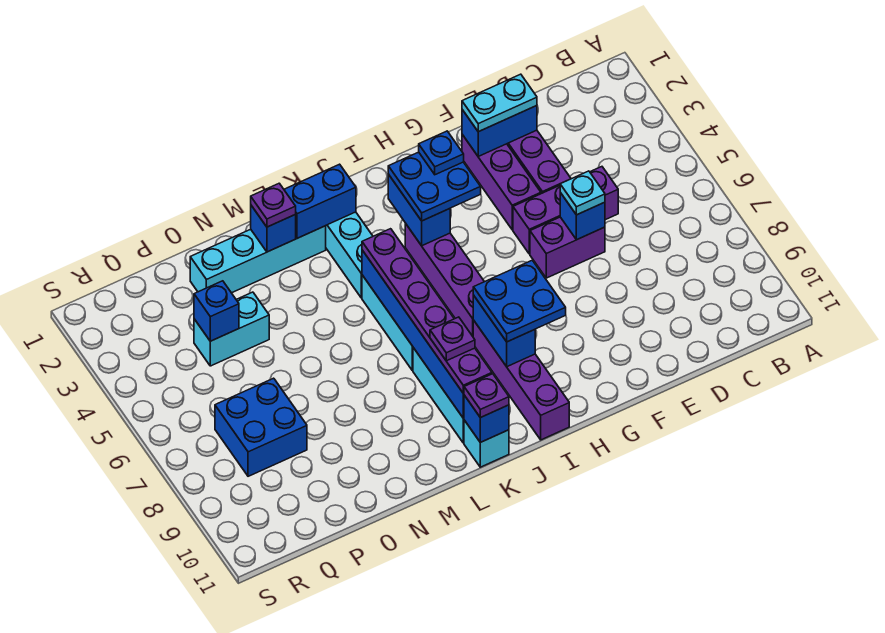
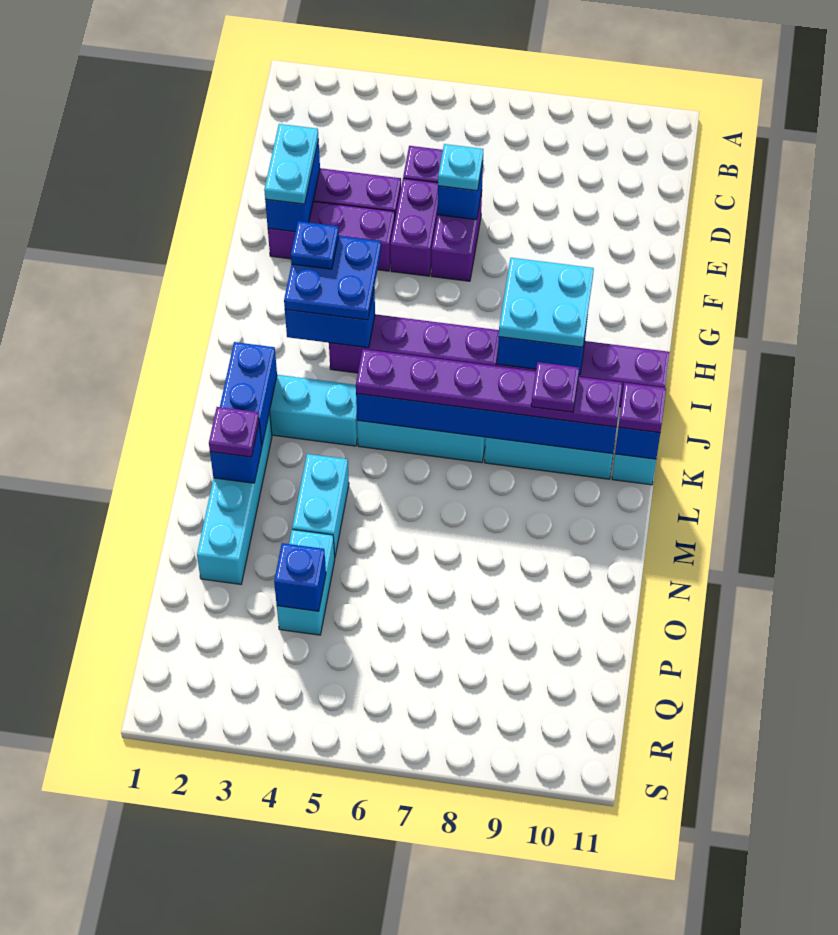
blue plate H8:I9 level 3 -> cyan plate H8:I9 level 3
none -> cyan brick M4:N4 level 1
blue brick P7:Q8 level 1 -> none

